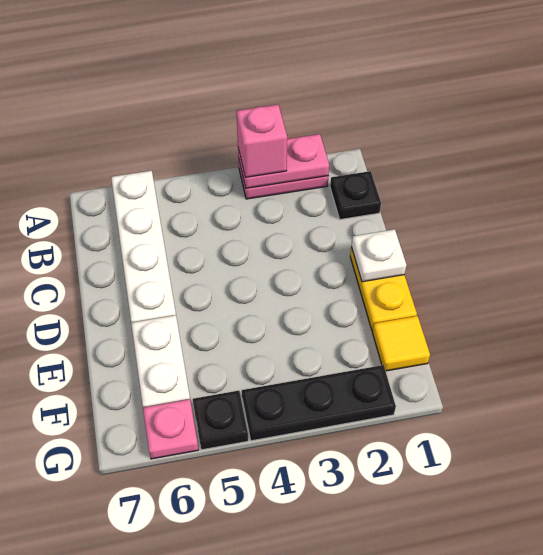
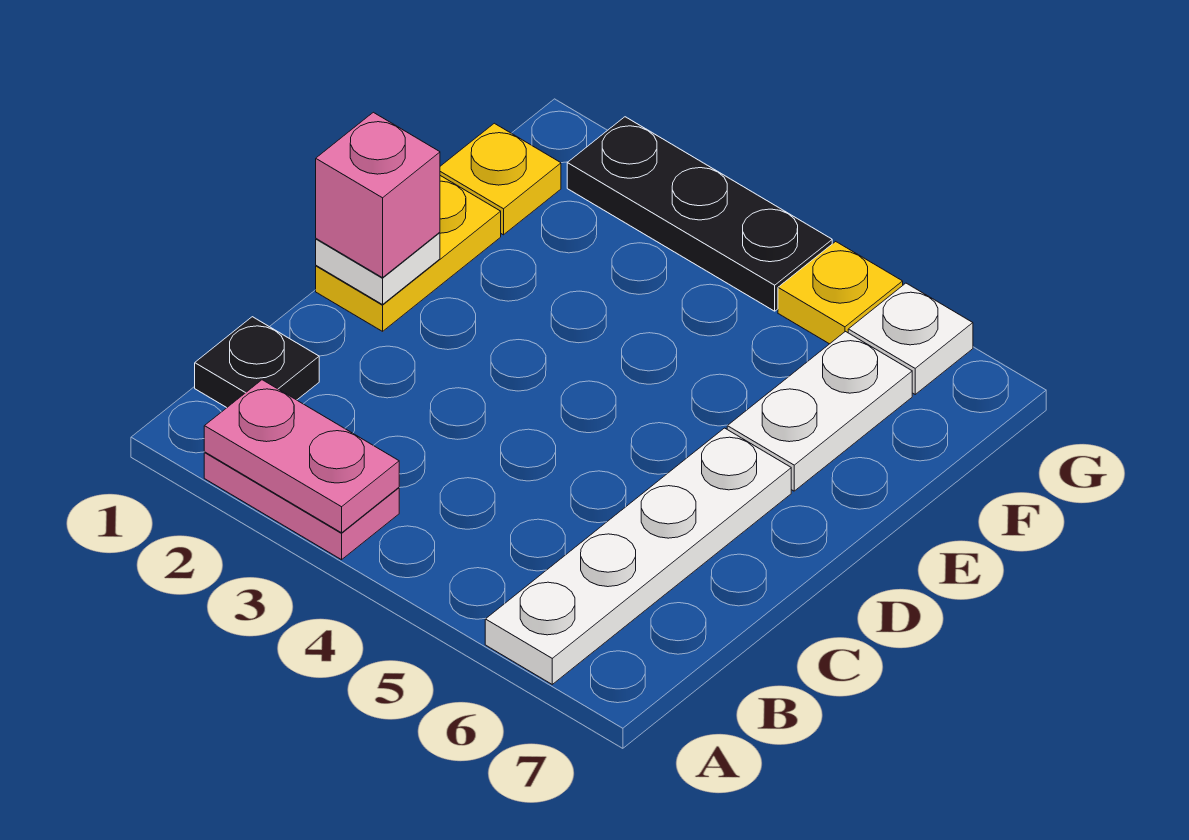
pink brick A3 level 3 -> pink brick D1 level 3
yellow tile F1 level 1 -> yellow plate F1 level 1
black plate G5 level 1 -> yellow plate G5 level 1
pink plate G6 level 1 -> white plate G6 level 1

